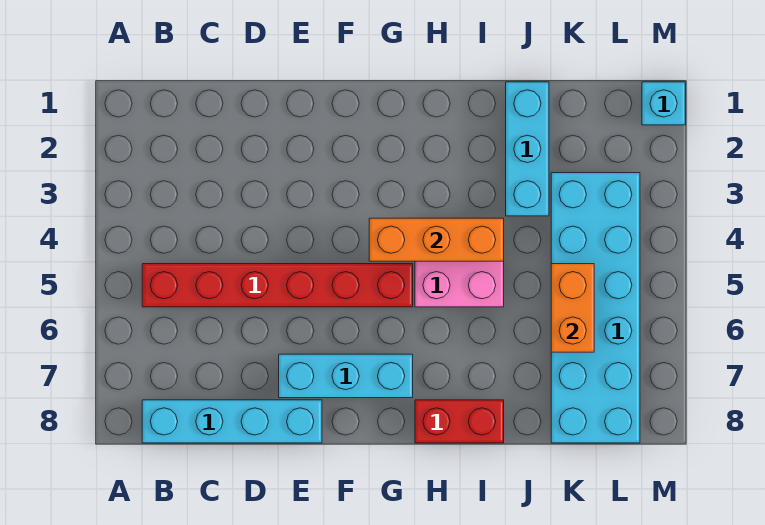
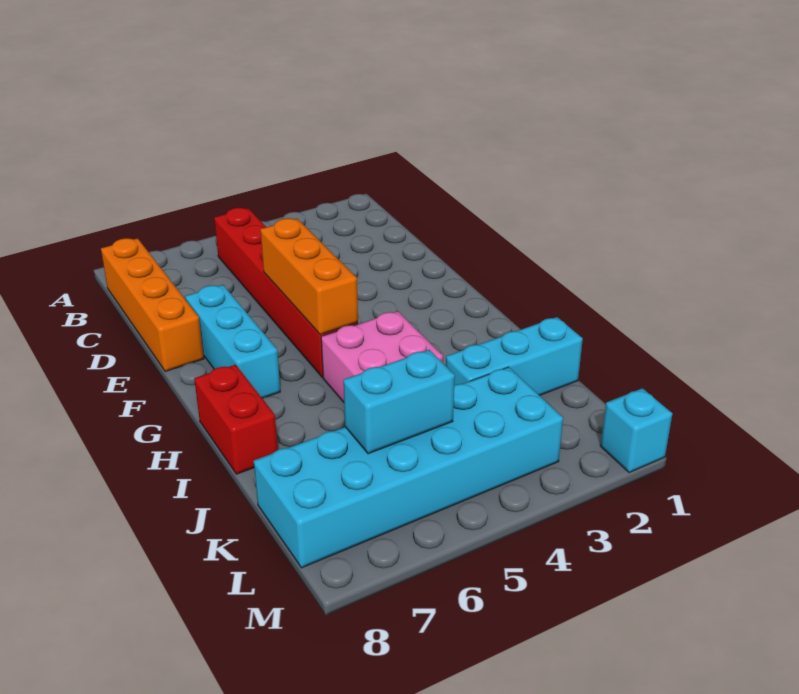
cyan brick B8:E8 level 1 -> orange brick B8:E8 level 1
orange brick G4:I4 level 2 -> orange brick E5:G5 level 2
orange brick K5:K6 level 2 -> cyan brick K5:K6 level 2

